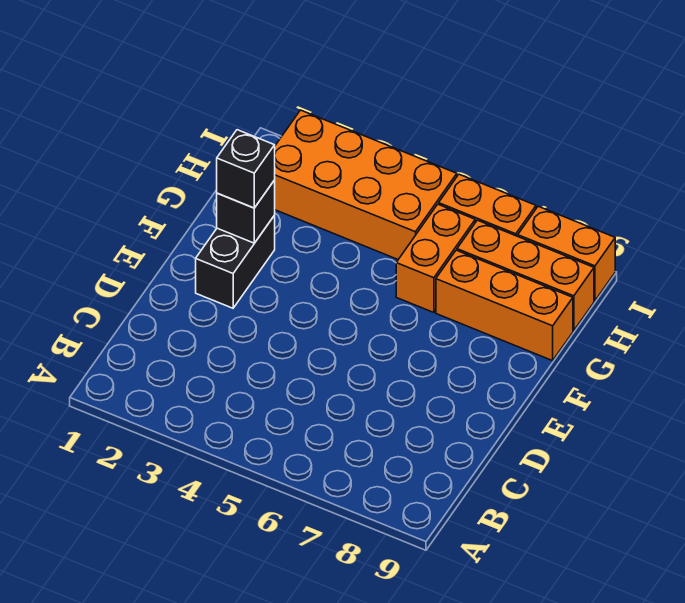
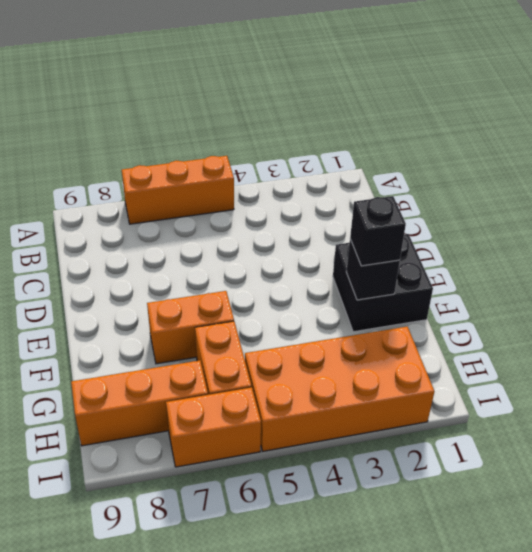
black brick E2:F2 level 1 -> black brick E1:F2 level 1
orange brick G7:G9 level 1 -> orange brick A5:A7 level 1
orange brick I8:I9 level 1 -> orange brick F6:F7 level 1

